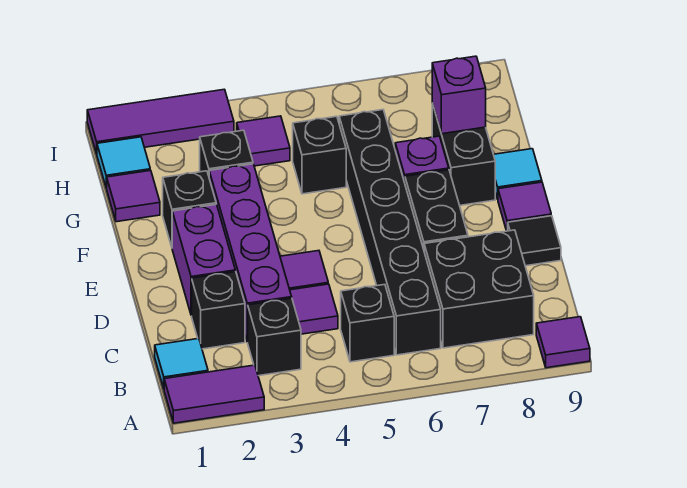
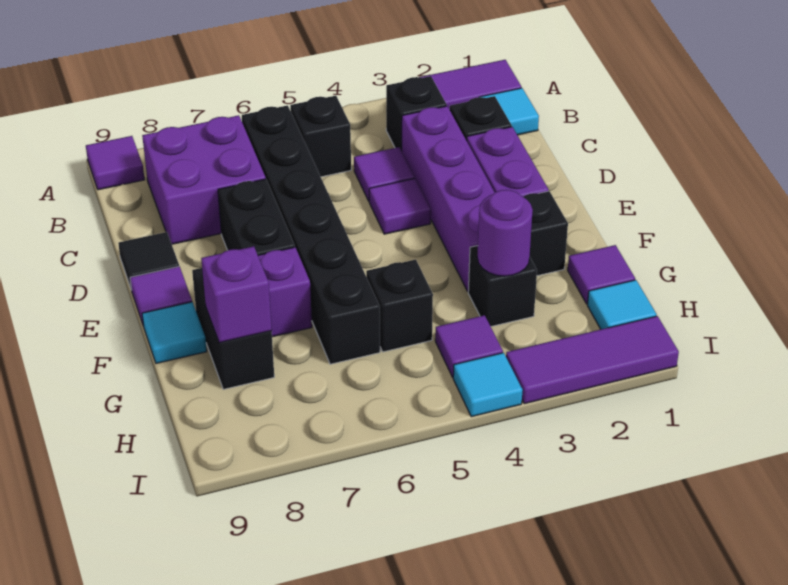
black brick B7:C8 level 1 -> purple brick B7:C8 level 1
none -> purple round brick G3 level 2
none -> cyan tile I4 level 1

